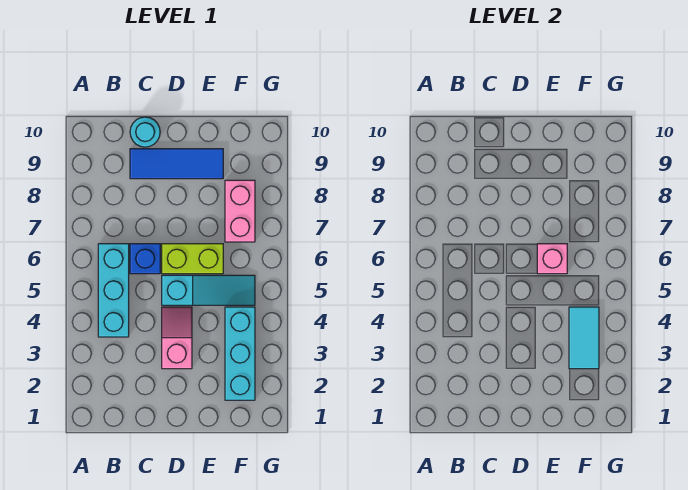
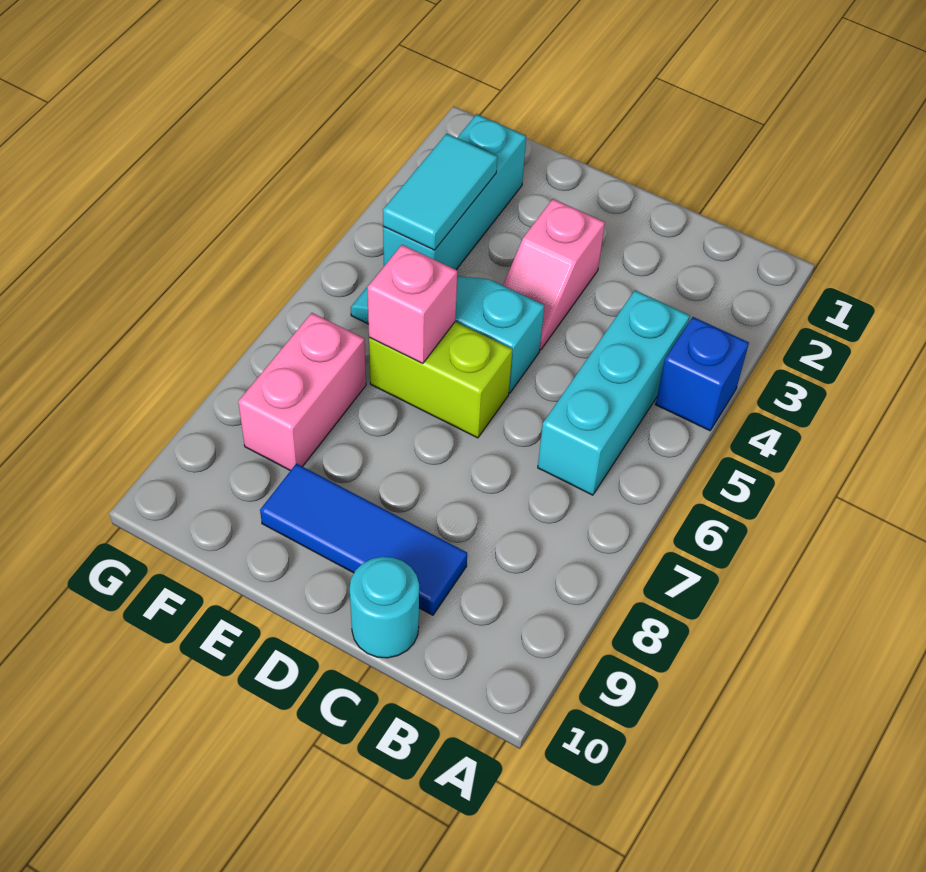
blue brick C6 level 1 -> blue brick A4 level 1

